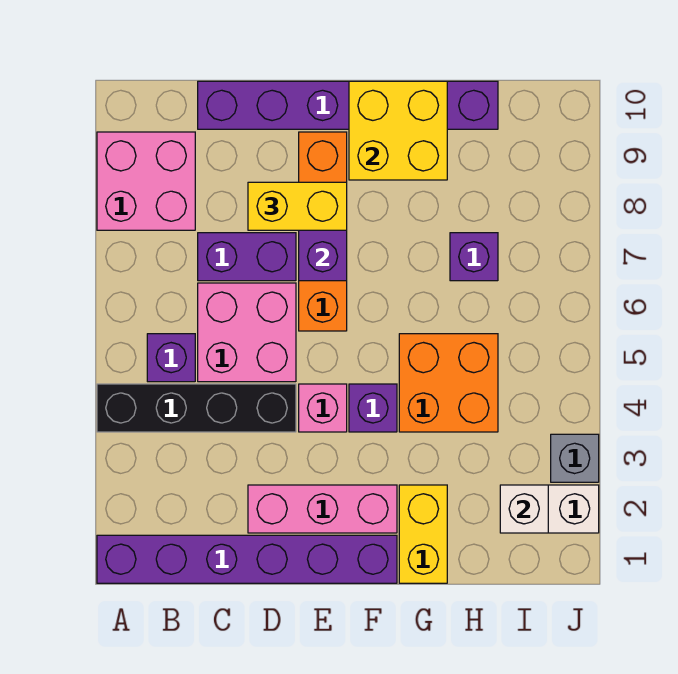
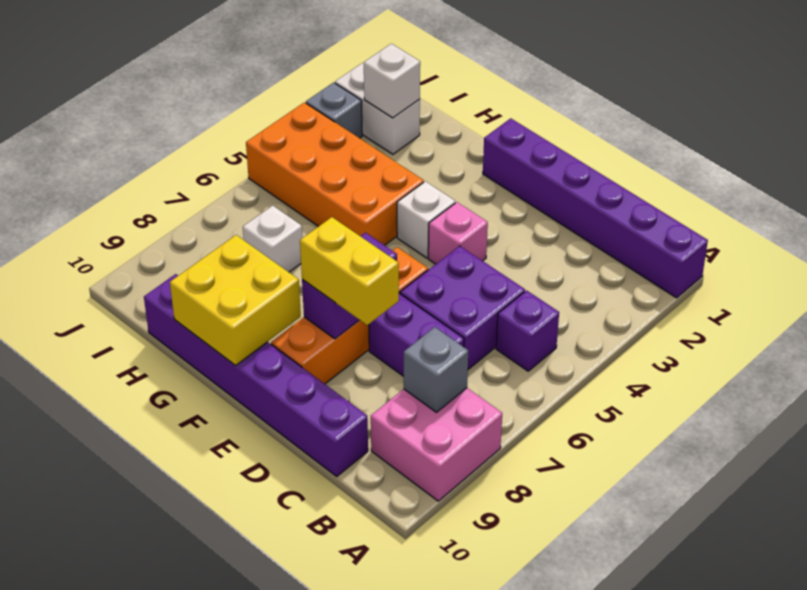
black brick A4:D4 level 1 -> none
none -> grey brick B8 level 2
pink brick C5:D6 level 1 -> purple brick C5:D6 level 1
pink brick D2:F2 level 1 -> none
purple brick F4 level 1 -> white brick F4 level 1
yellow brick G1:G2 level 1 -> none
orange brick G4:H5 level 1 -> orange brick G4:J5 level 1
purple brick H7 level 1 -> white brick H7 level 1

